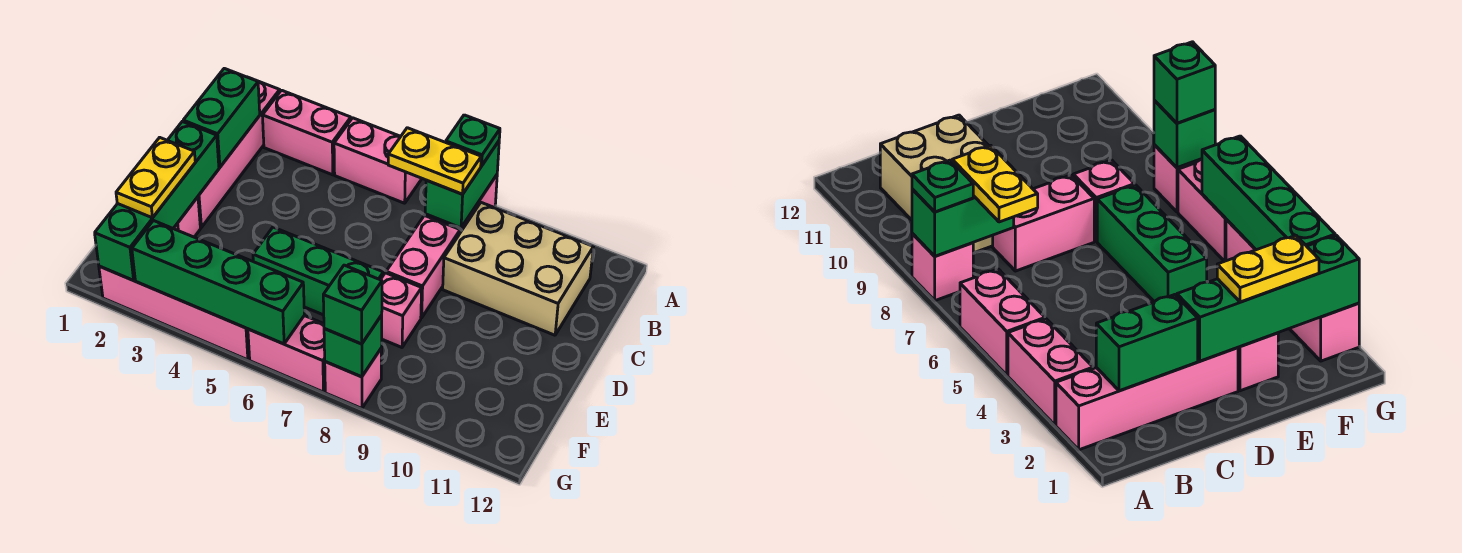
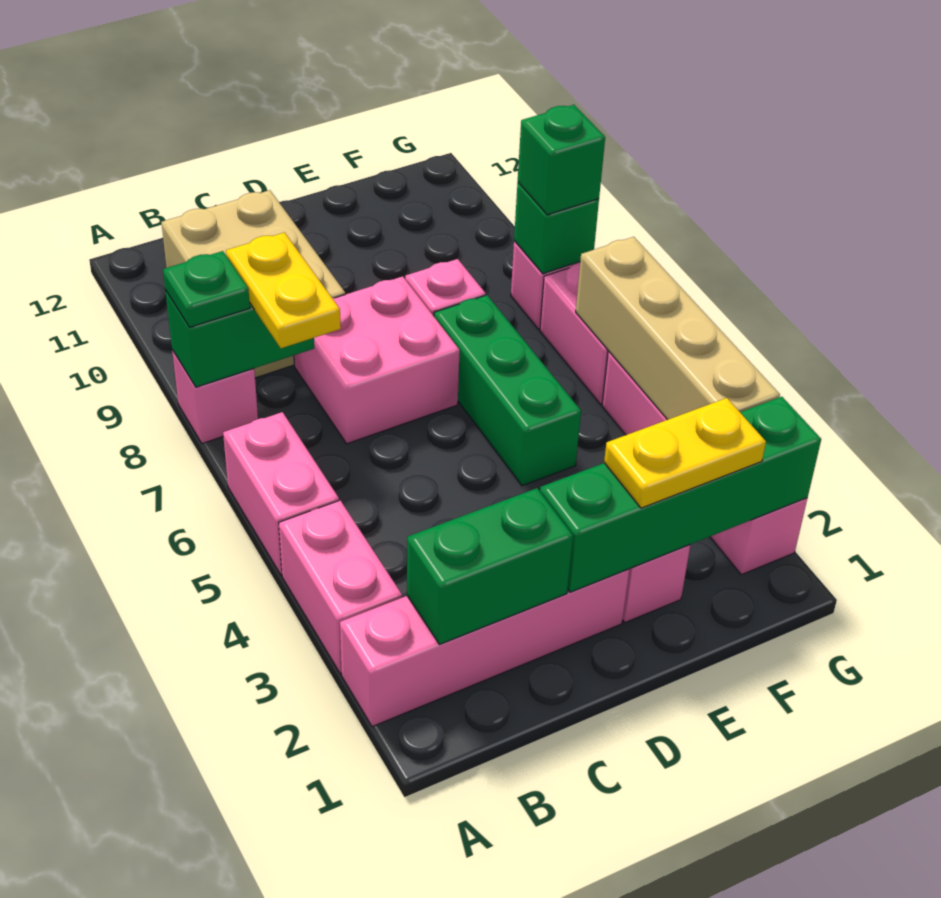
pink brick C8:D8 level 1 -> pink brick C7:D8 level 1
green brick G3:G6 level 2 -> tan brick G3:G6 level 2

